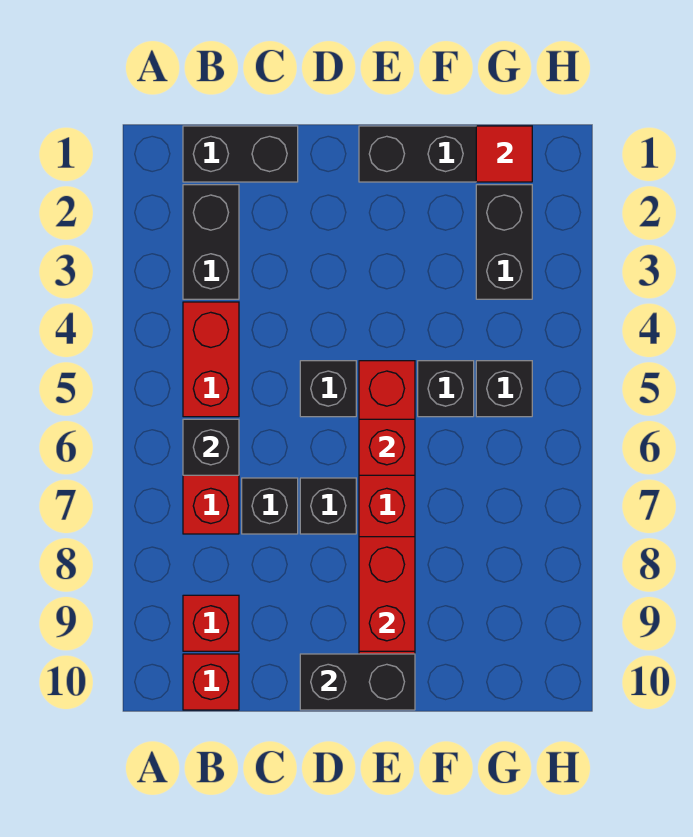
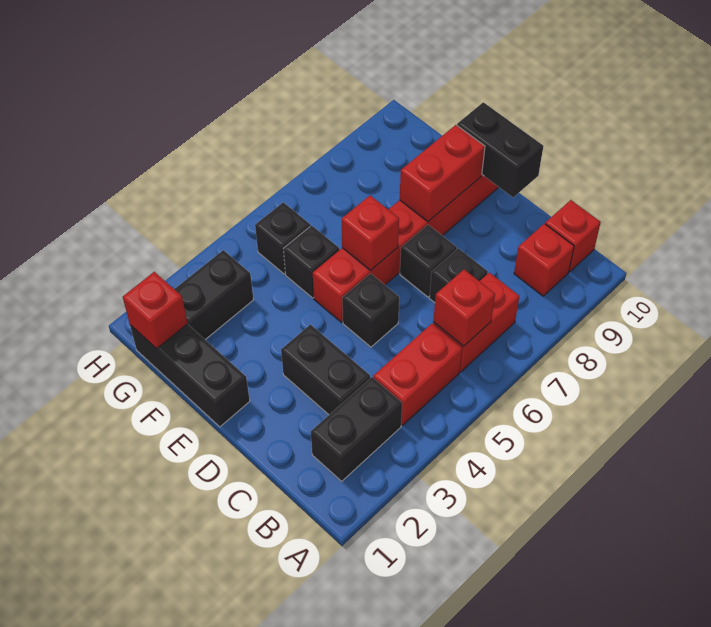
black brick B1:C1 level 1 -> black brick C3:D3 level 1
black brick B6 level 2 -> red brick B6 level 2
red tile G1 level 2 -> red brick G1 level 2

